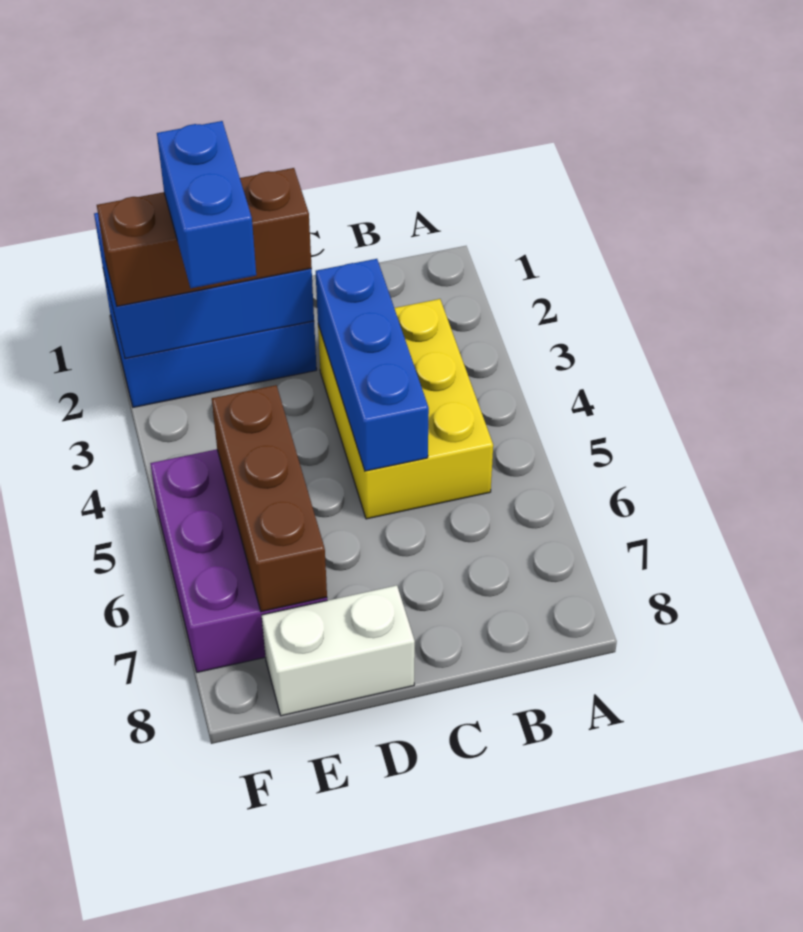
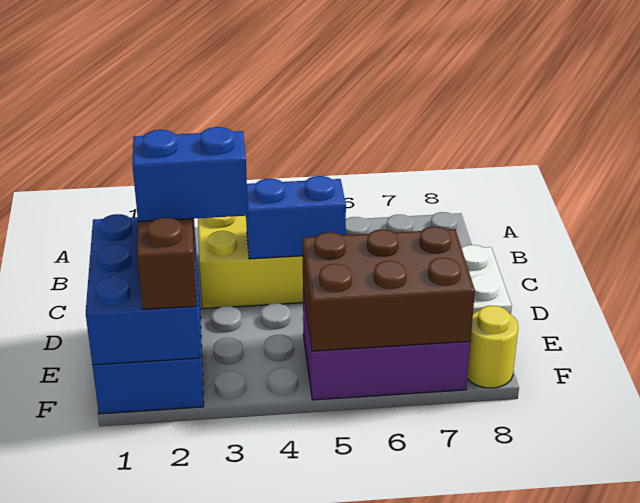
blue brick C3:C5 level 2 -> blue brick C4:C5 level 2
brown brick E5:E7 level 2 -> brown brick E5:F7 level 2
none -> yellow round brick F8 level 1

